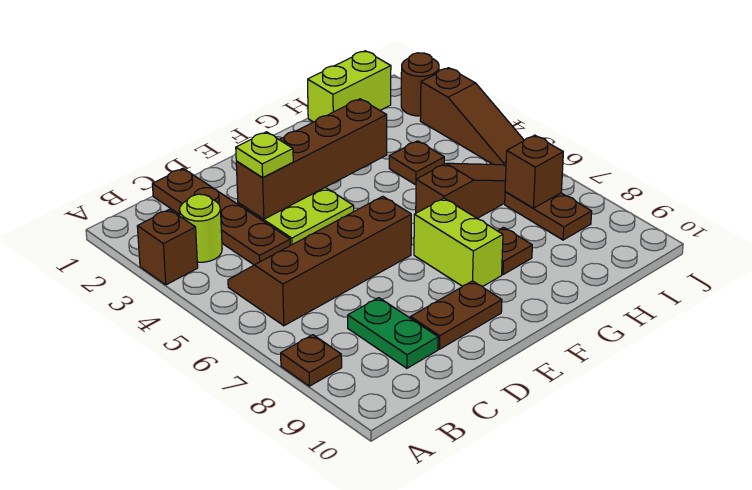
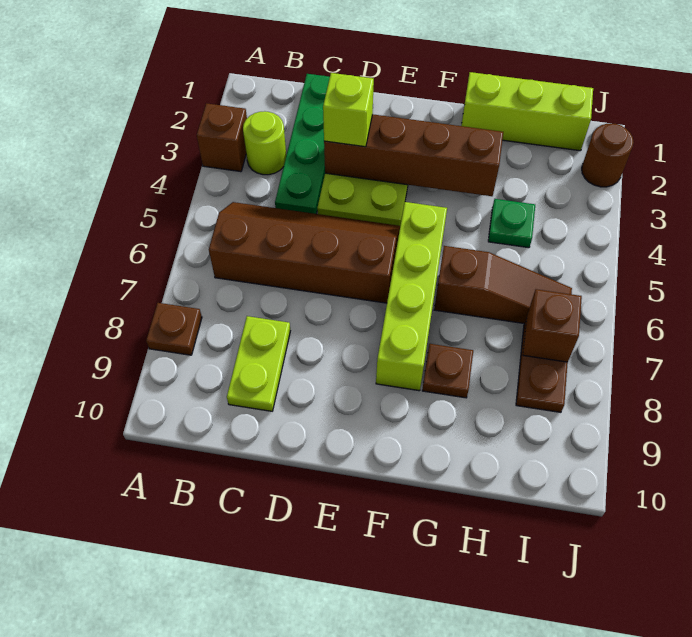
brown plate C1:C4 level 1 -> green plate C1:C4 level 1
green plate C8:C9 level 1 -> lime plate C8:C9 level 1
lime plate D3 level 3 -> lime brick D3 level 3
brown plate D9:E9 level 1 -> none
lime brick F7:F8 level 1 -> lime brick F5:F8 level 1
lime brick H1:I1 level 1 -> lime brick G1:I1 level 1
brown plate H4 level 1 -> green plate H4 level 1
brown slope J3:J5 level 1 top 3 -> none

